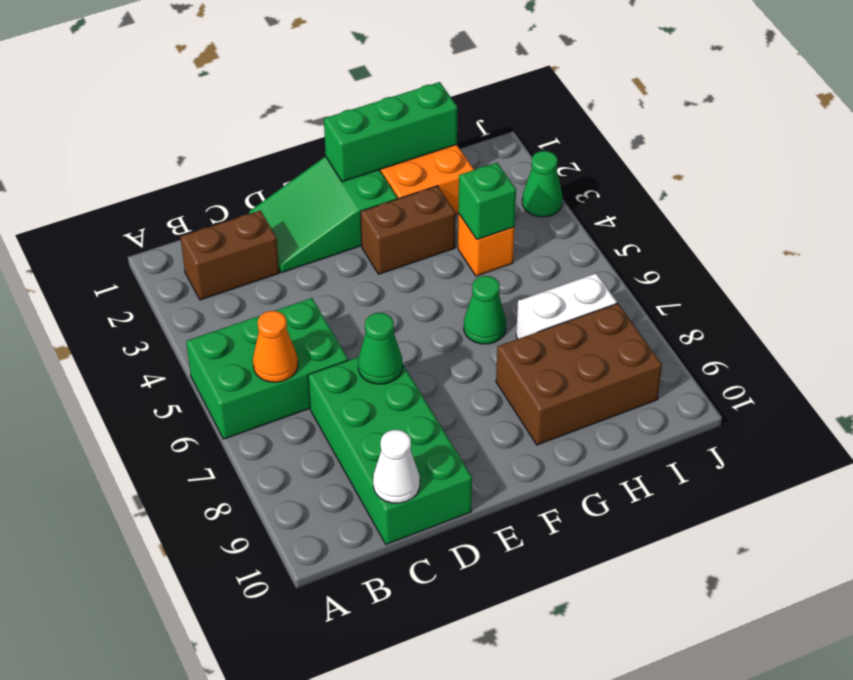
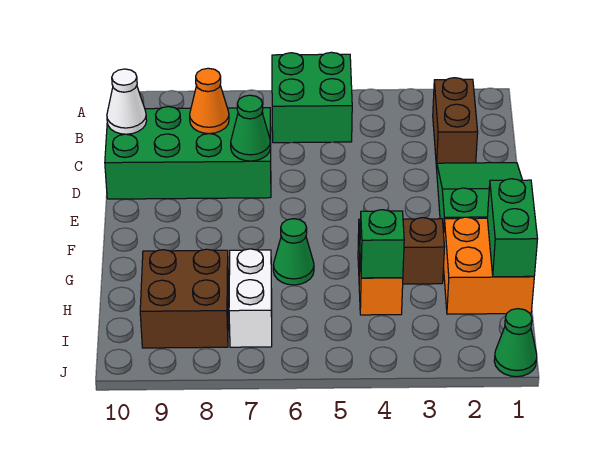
green brick A5:C6 level 1 -> green brick A5:B6 level 1
orange cone B6 level 2 -> orange cone C8 level 2
green brick F1:H1 level 2 -> green brick G1:H1 level 2
brown brick F3:G3 level 1 -> brown brick G3:G4 level 1
brown brick G8:I9 level 1 -> brown brick H8:I9 level 1
green cone J3 level 1 -> green cone J1 level 1

